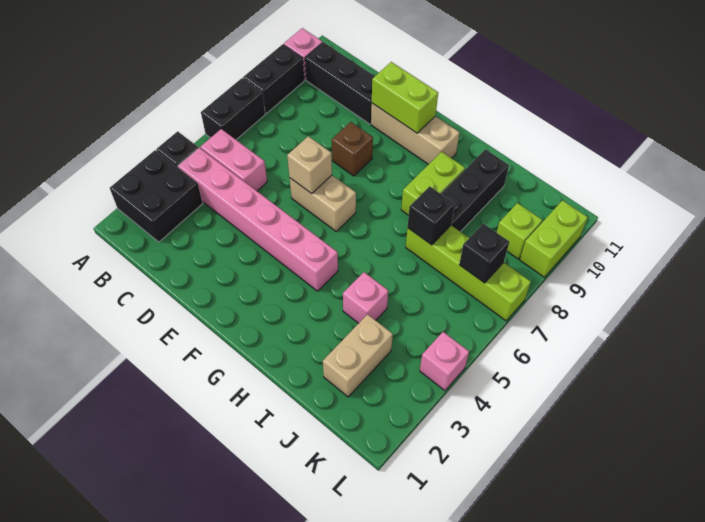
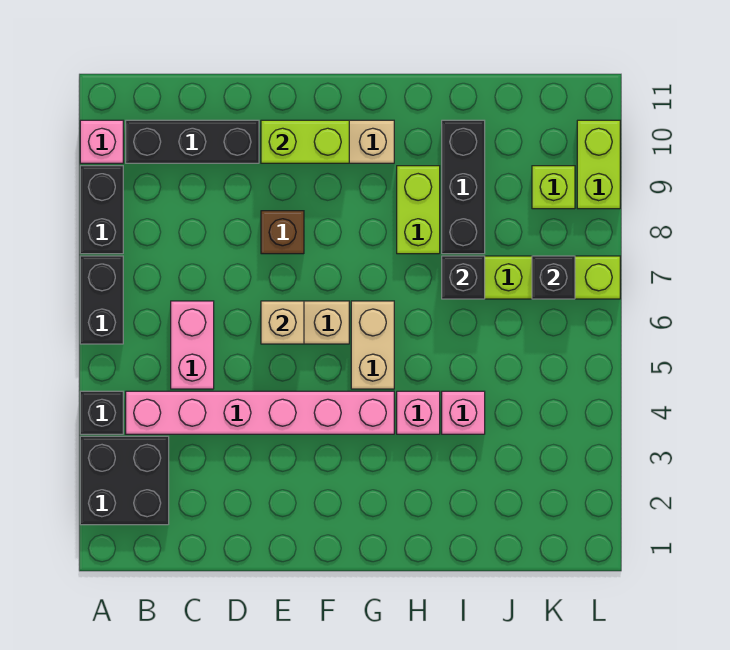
pink brick B5:C5 level 1 -> pink brick C5:C6 level 1
tan brick J2:J3 level 1 -> tan brick G5:G6 level 1
pink brick L4 level 1 -> pink brick H4 level 1

